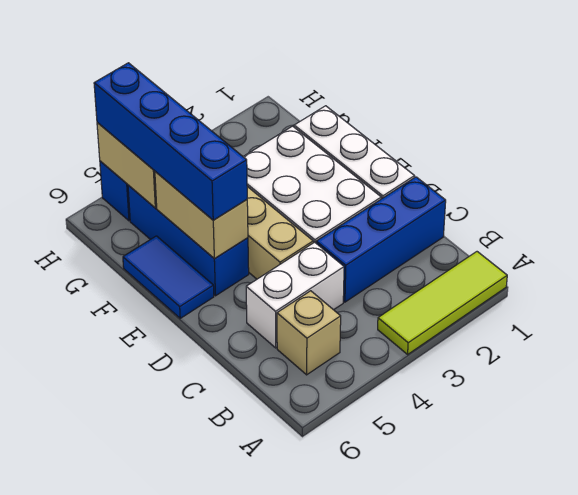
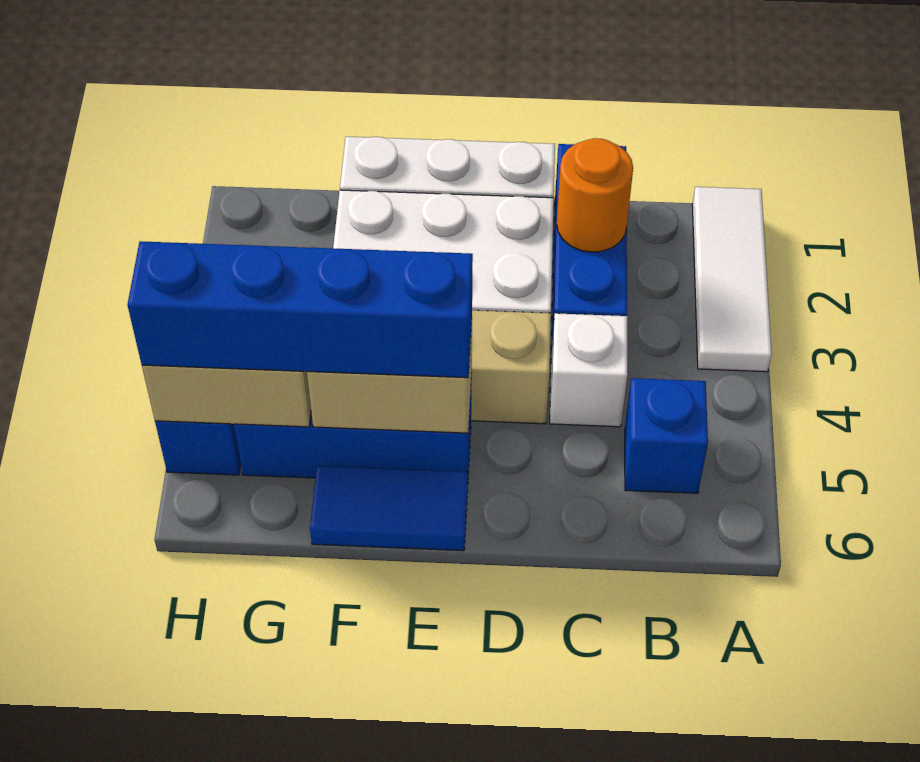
lime tile A1:A3 level 1 -> white tile A1:A3 level 1
tan brick B5 level 1 -> blue brick B5 level 1
none -> orange round brick C2 level 2
white brick C4:C5 level 1 -> white brick C4 level 1

